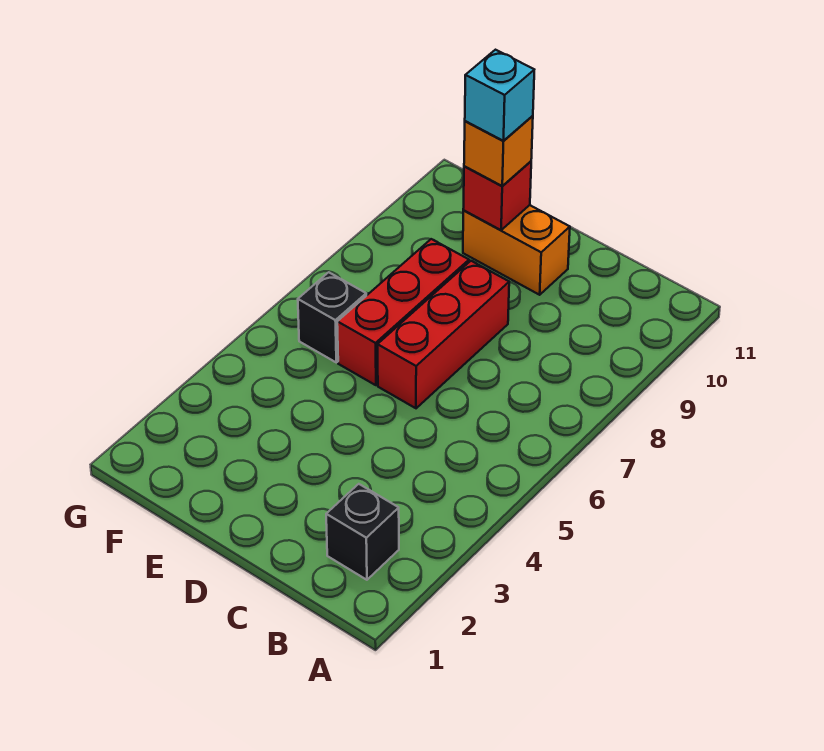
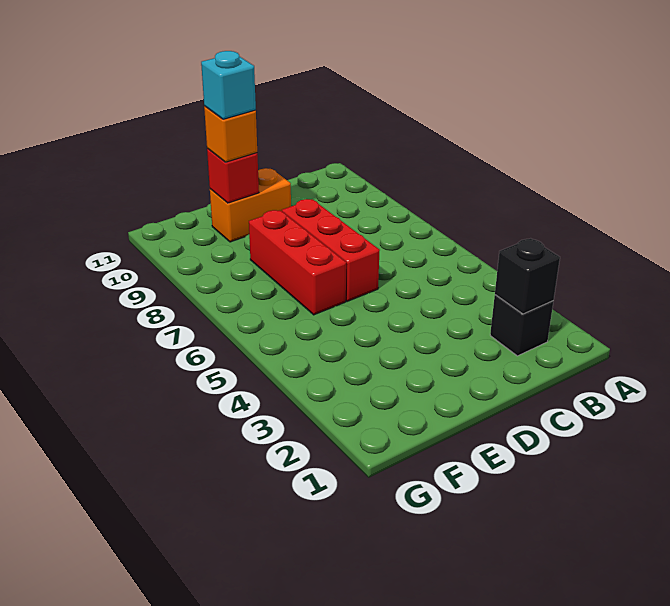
black brick F6 level 1 -> black brick B2 level 2

